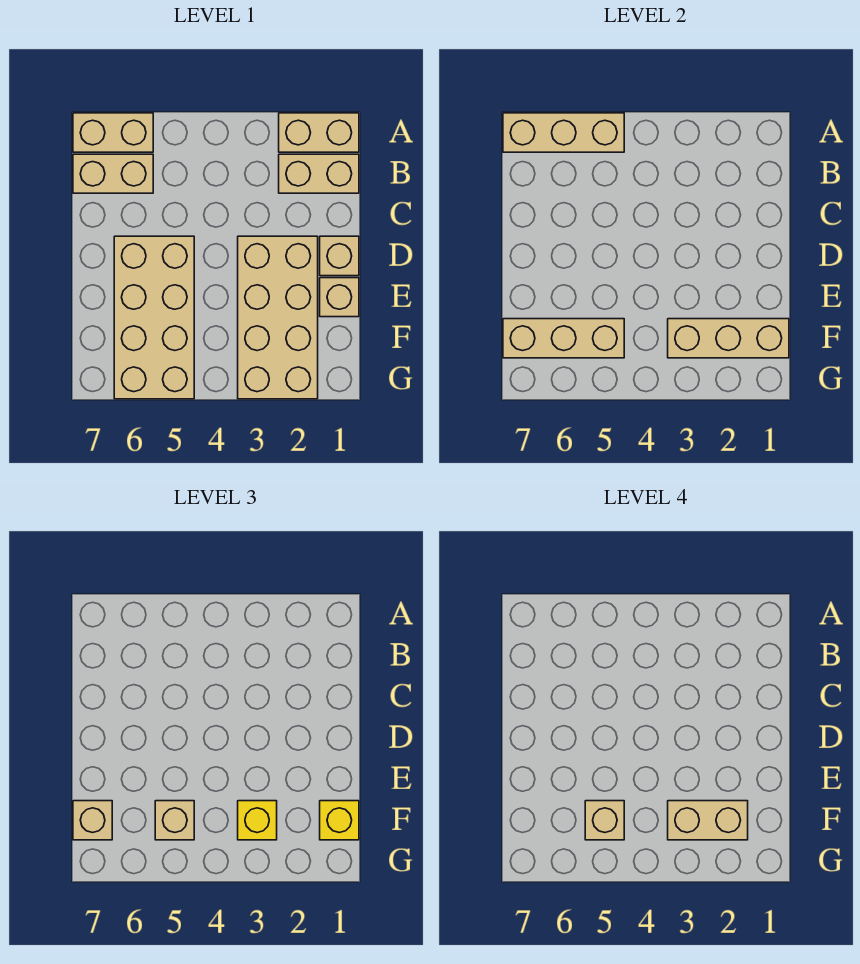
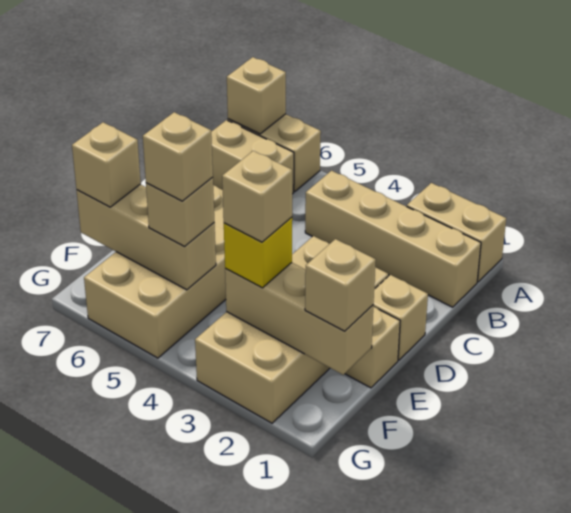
tan brick A5:A7 level 2 -> tan brick A7 level 2
tan brick B1:B2 level 1 -> tan brick B1:B4 level 1
yellow brick F1 level 3 -> tan brick F1 level 3
tan brick F2:F3 level 4 -> tan brick F3 level 4

